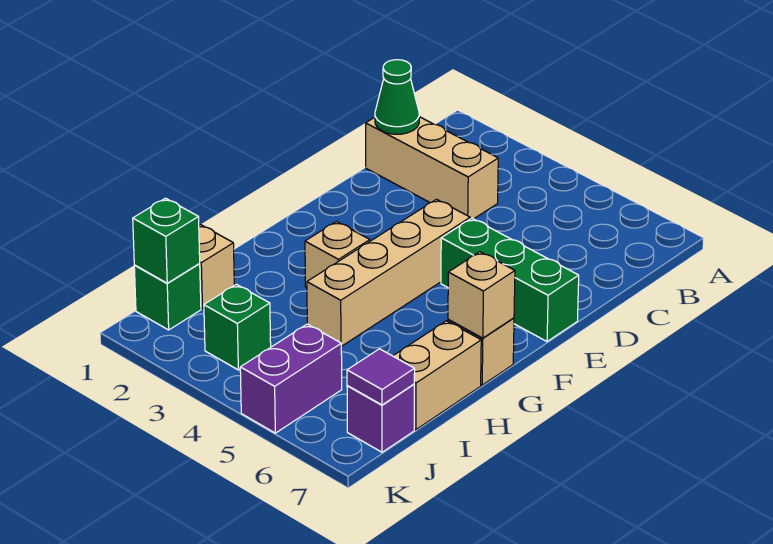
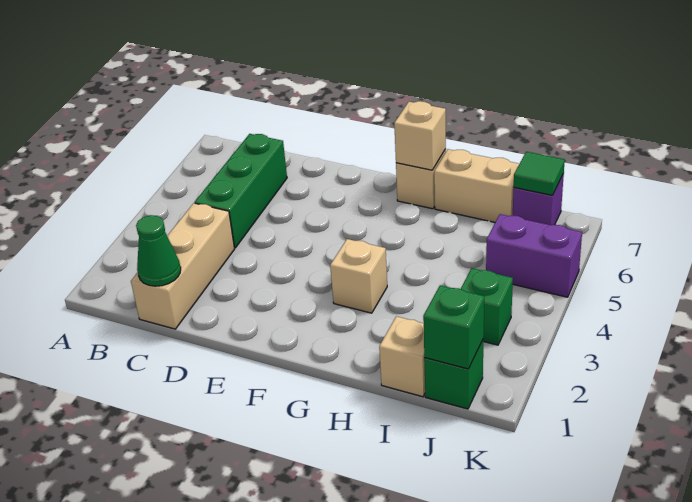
tan brick E4:H4 level 1 -> none
green brick E5:E7 level 1 -> green brick C4:C6 level 1
purple tile J7 level 2 -> green tile J7 level 2

